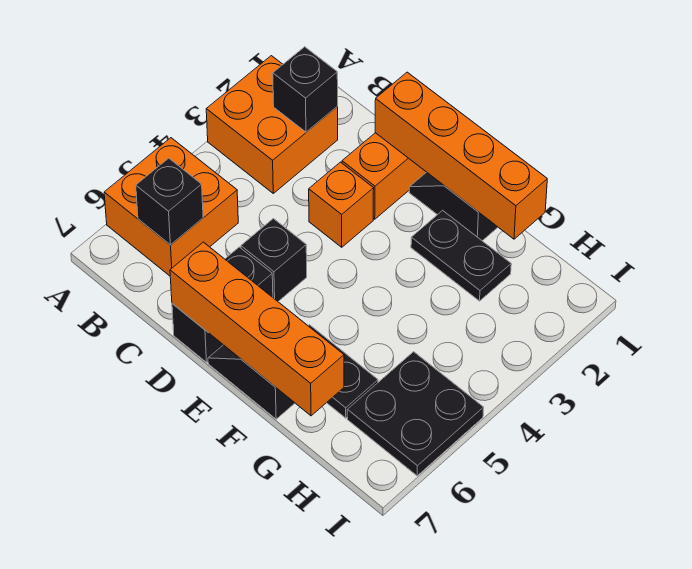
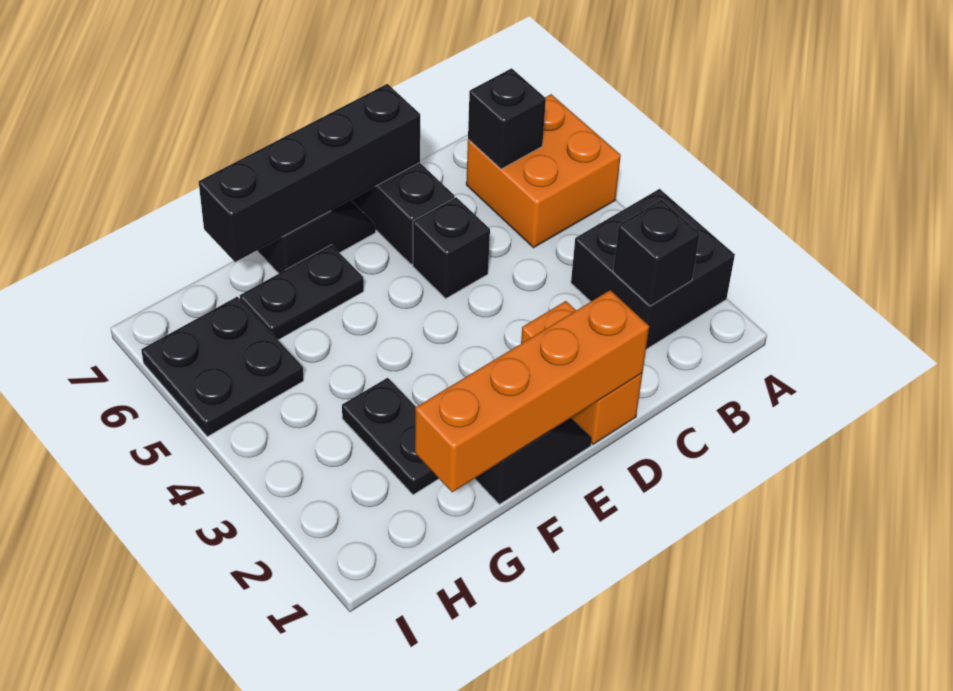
orange brick A2:B3 level 1 -> black brick A2:B3 level 1
orange brick D3 level 1 -> none
orange brick D7:G7 level 2 -> black brick D7:G7 level 2
black plate F2:G2 level 1 -> black plate G2:G3 level 1

